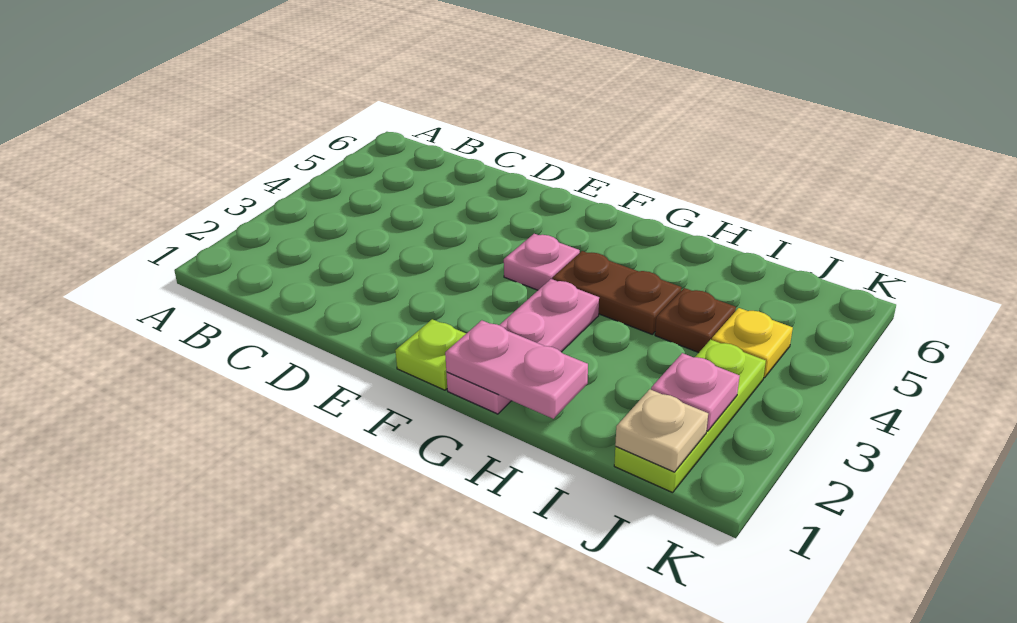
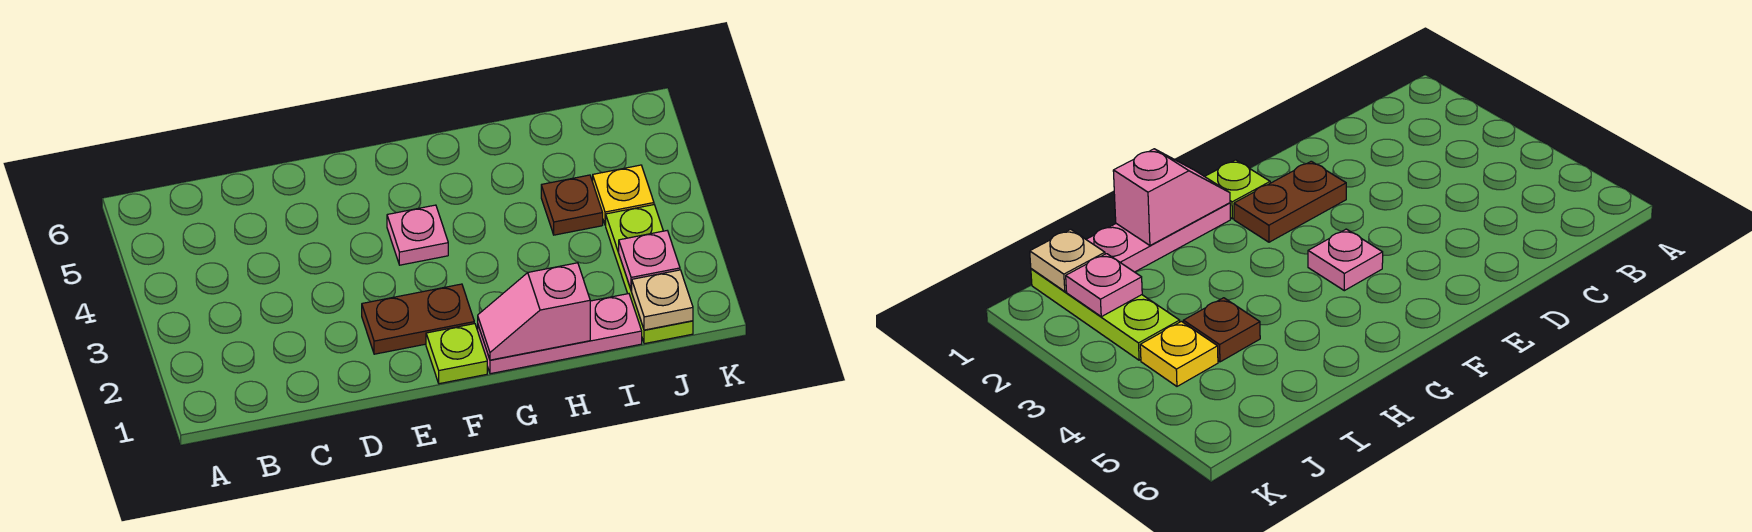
pink plate G1:G3 level 1 -> pink plate G1:I1 level 1
pink plate G1:H1 level 2 -> pink slope G1:H1 level 2 top H
brown plate G4:H4 level 1 -> brown plate E2:F2 level 1

